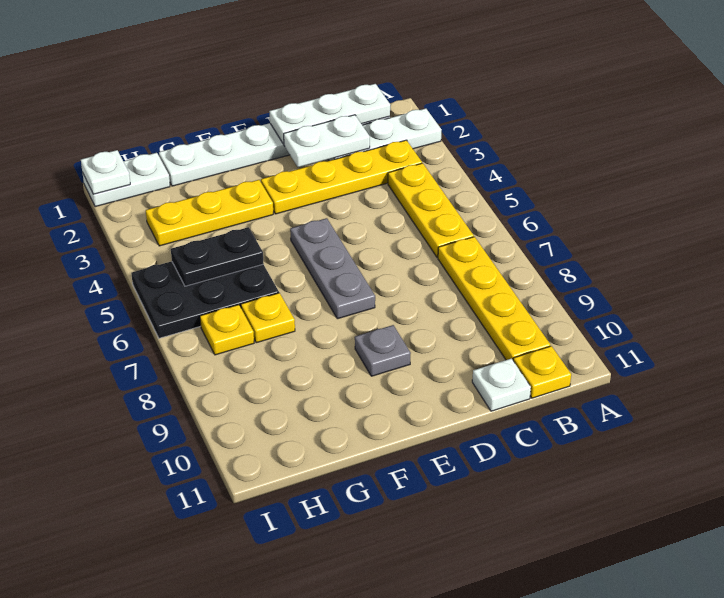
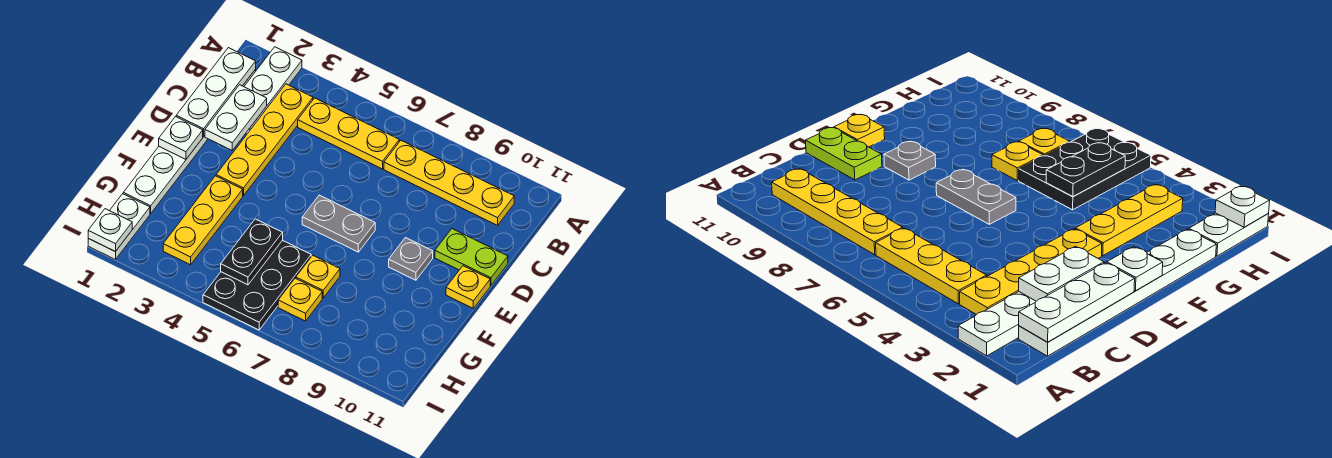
yellow plate B11 level 1 -> yellow plate E11 level 1
white plate C11 level 1 -> white plate E1 level 2
none -> lime plate D10:D11 level 1
grey plate E5:E7 level 1 -> grey plate E6:E7 level 1

